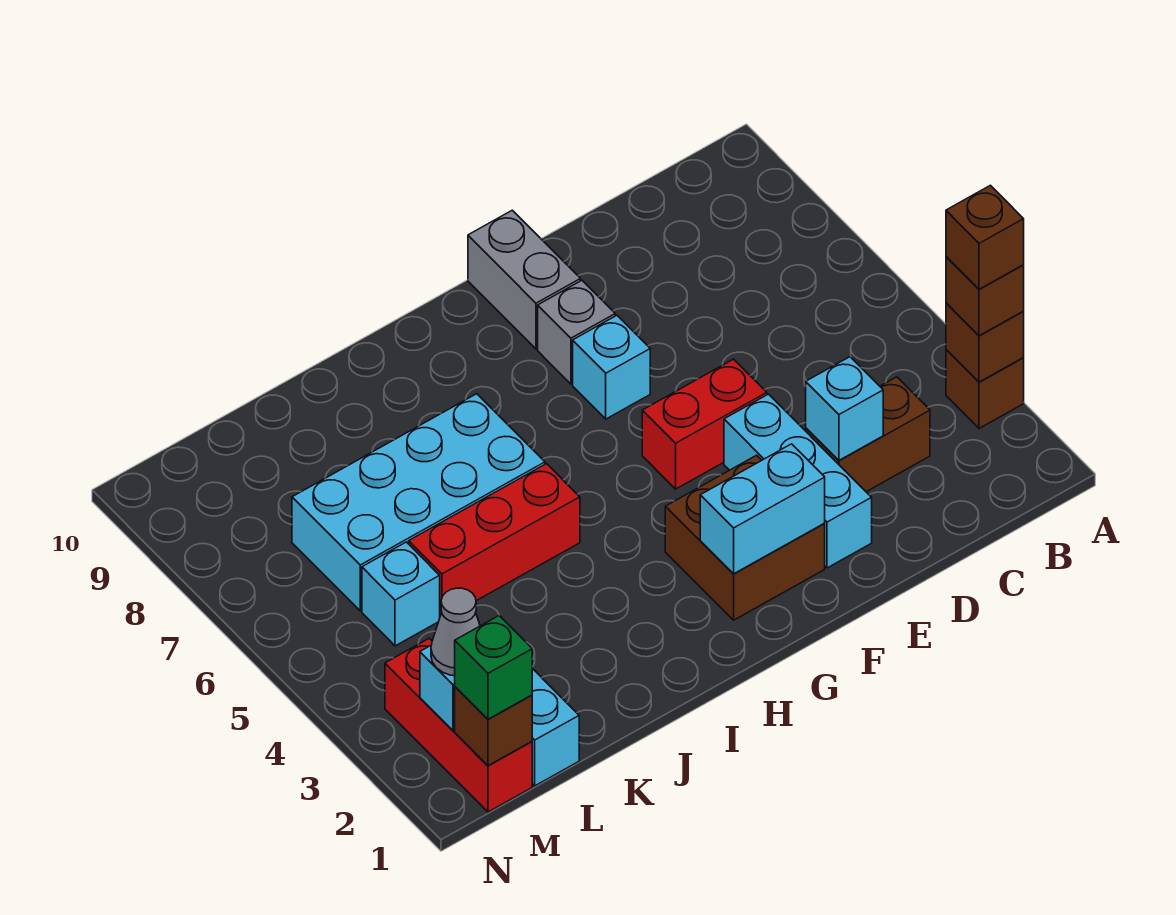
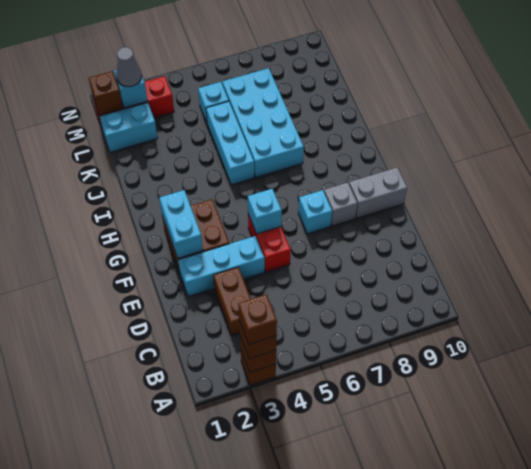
cyan brick D3 level 2 -> cyan brick F5 level 2
red brick I5:K5 level 1 -> cyan brick I5:K5 level 1
green brick M1 level 3 -> none

